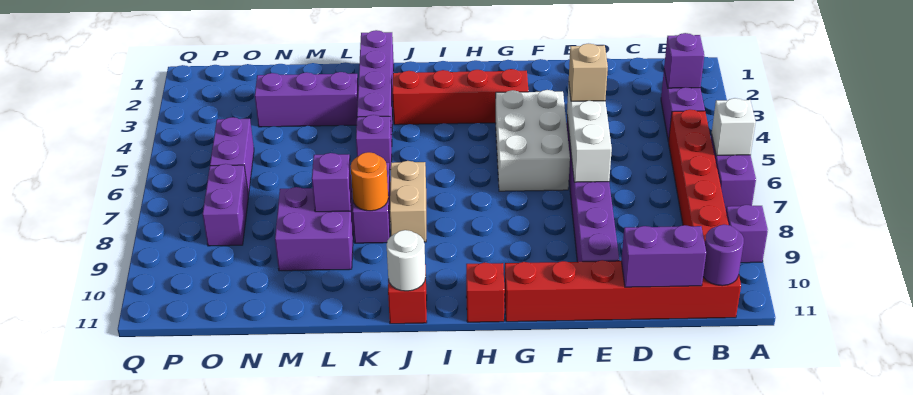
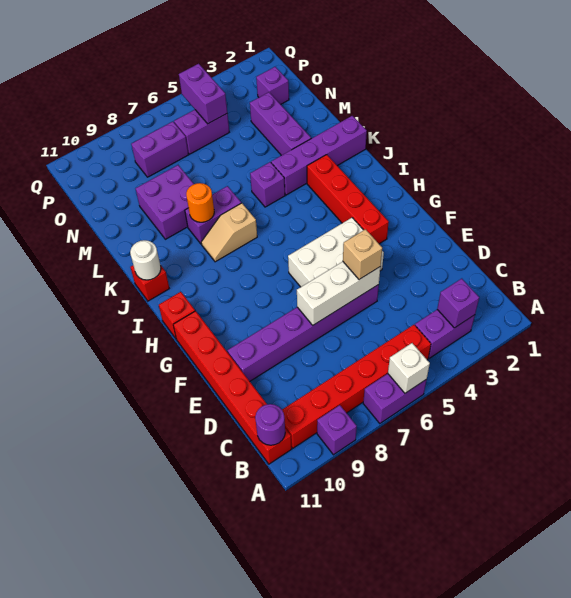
purple brick C11:D11 level 2 -> purple brick O5:P5 level 2
tan brick J7:J8 level 1 -> tan slope J7:J8 level 1 top 7
purple brick L8 level 2 -> purple brick O2 level 1

